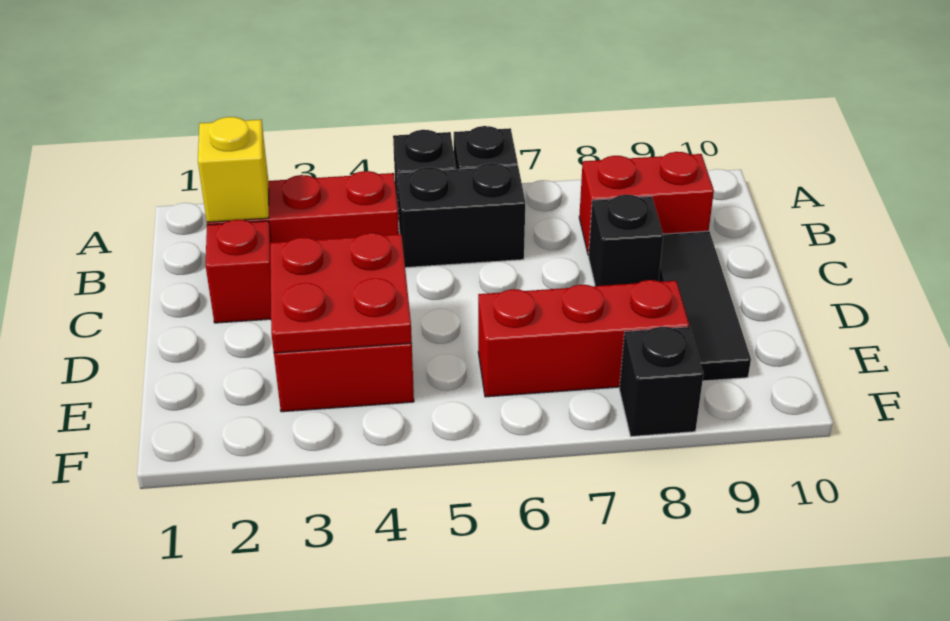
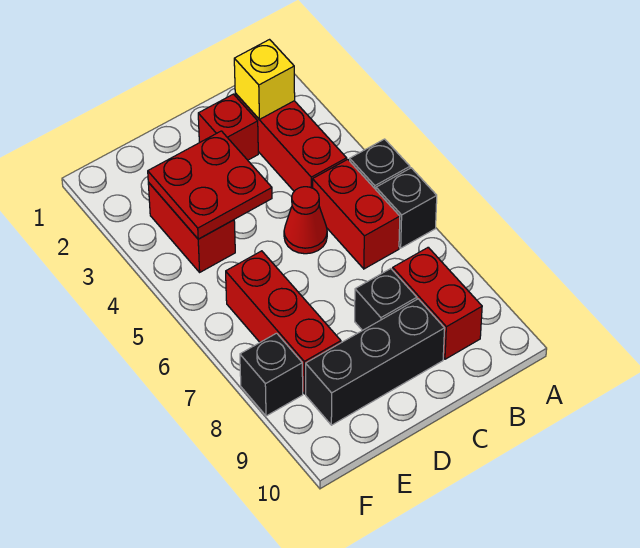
black brick B5:B6 level 1 -> red brick B5:B6 level 1
none -> red cone C5 level 1
black tile C9:E9 level 1 -> black brick C9:E9 level 1

